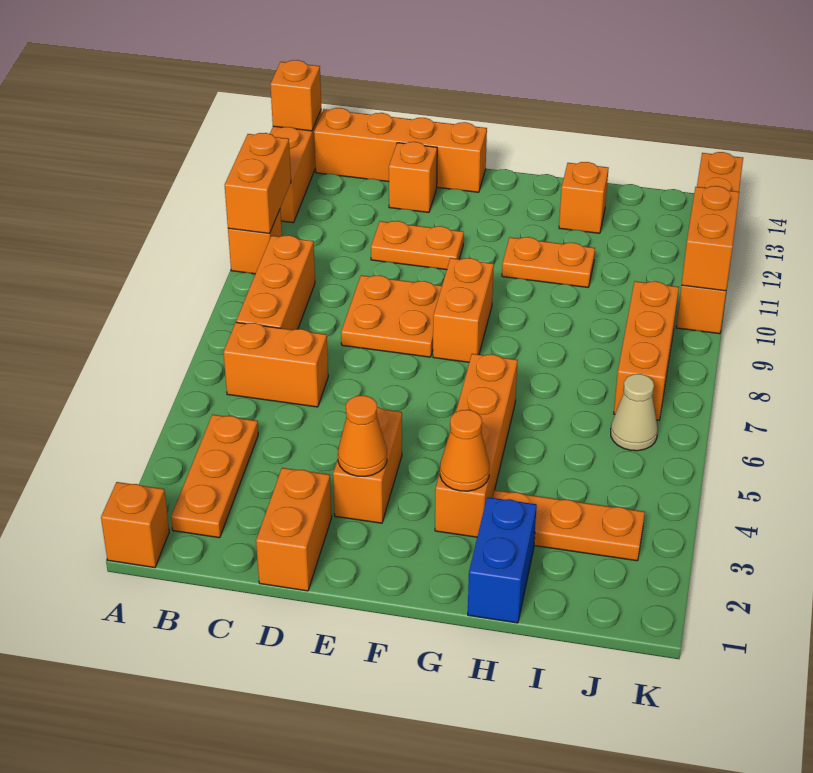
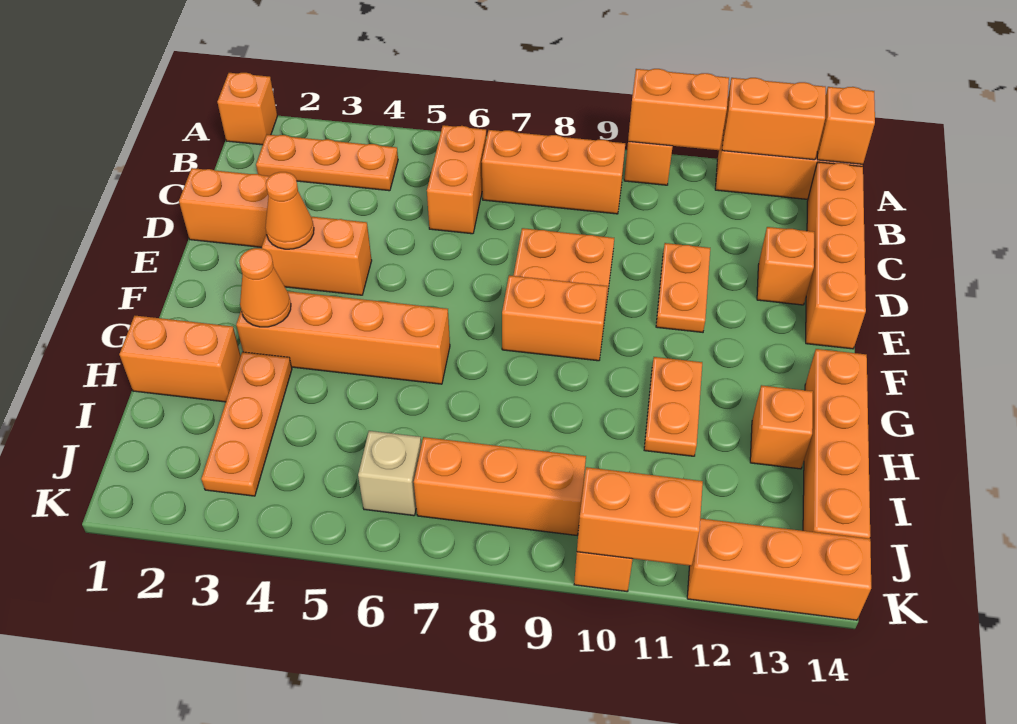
none -> orange brick A12:A13 level 2
none -> orange brick G14:J14 level 1
blue brick H1:H2 level 1 -> orange brick H1:H2 level 1
tan cone J6 level 1 -> tan brick J6 level 1

